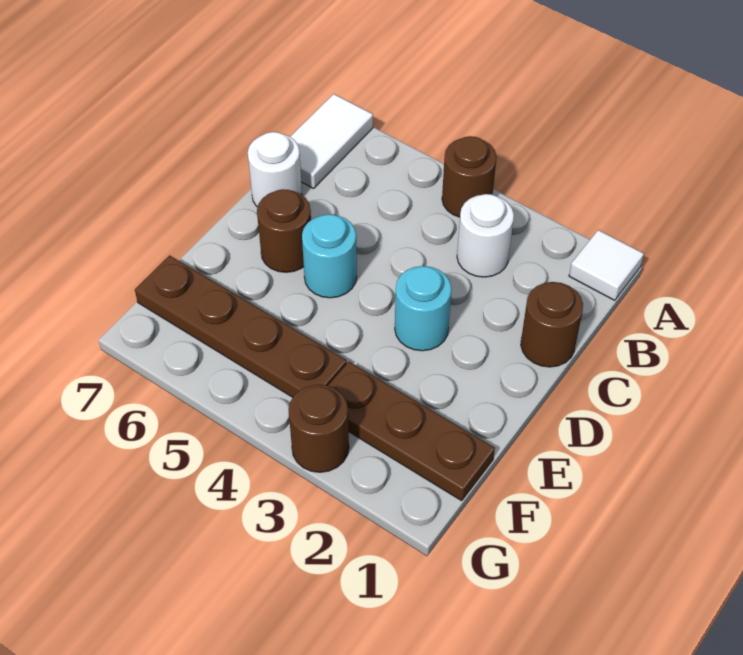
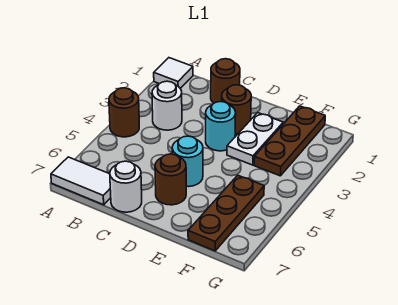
none -> white plate E2:E3 level 1
brown plate F4:F7 level 1 -> brown plate F5:F7 level 1
brown round brick G3 level 1 -> brown round brick D2 level 1

